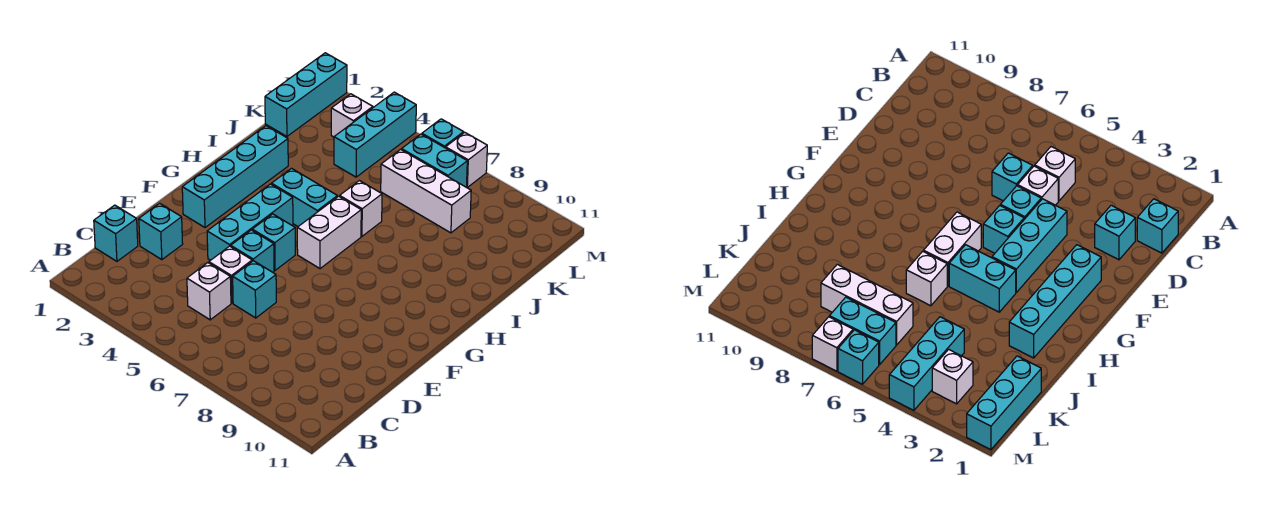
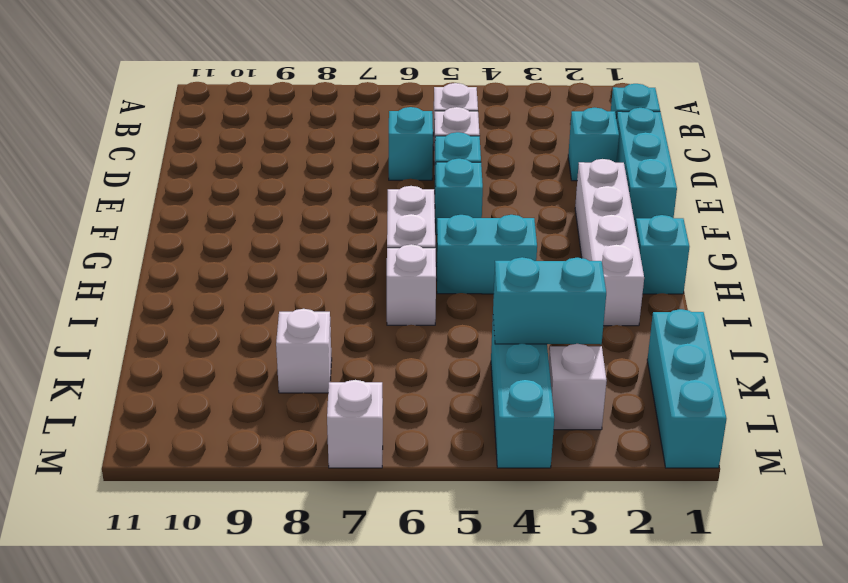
cyan brick E4:G4 level 1 -> cyan brick D1:F1 level 1
cyan brick F2:I2 level 1 -> white brick F2:I2 level 1
white brick K6:K8 level 1 -> white brick K8 level 1
cyan brick L6:L7 level 1 -> cyan brick K3:K4 level 2
cyan brick M6 level 1 -> cyan brick H1 level 1

